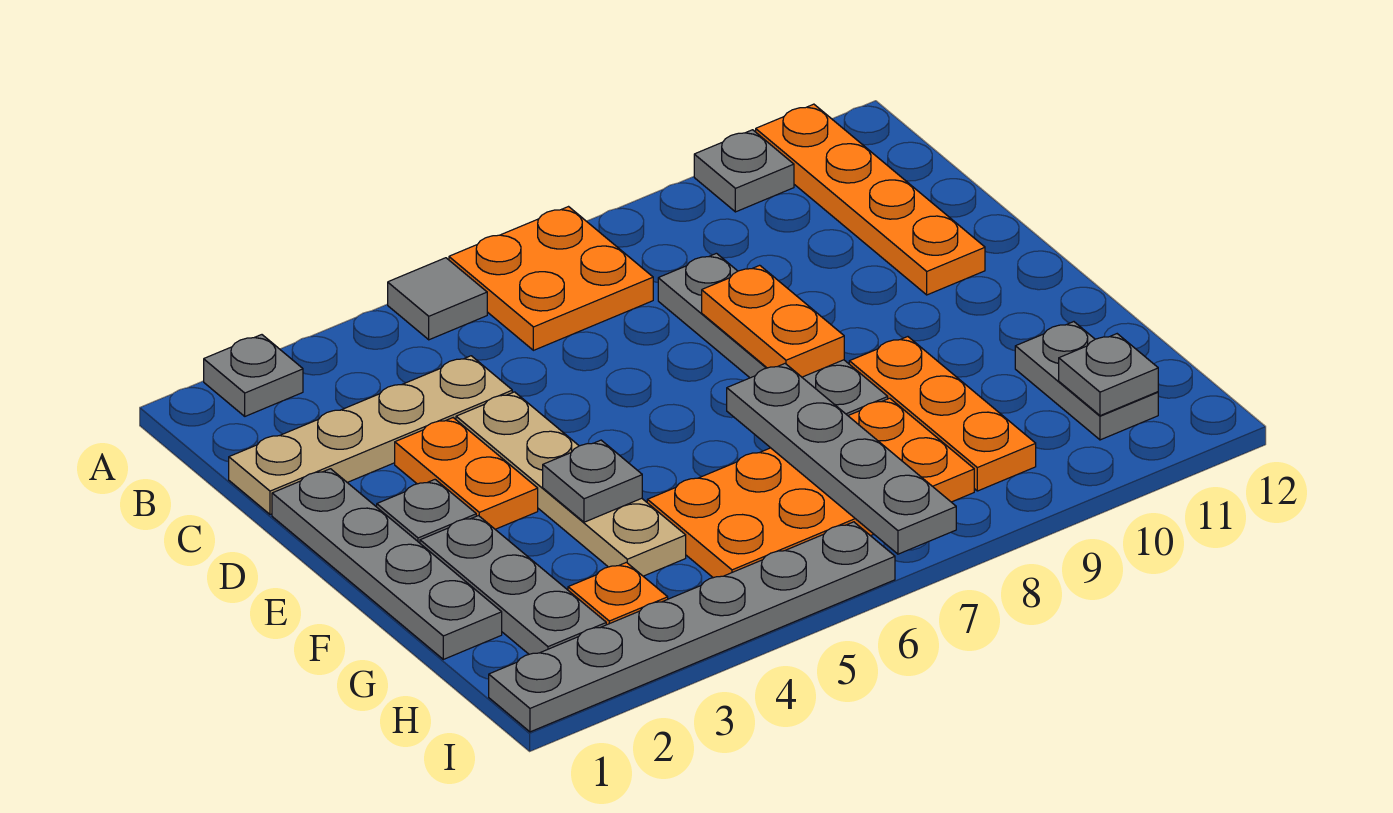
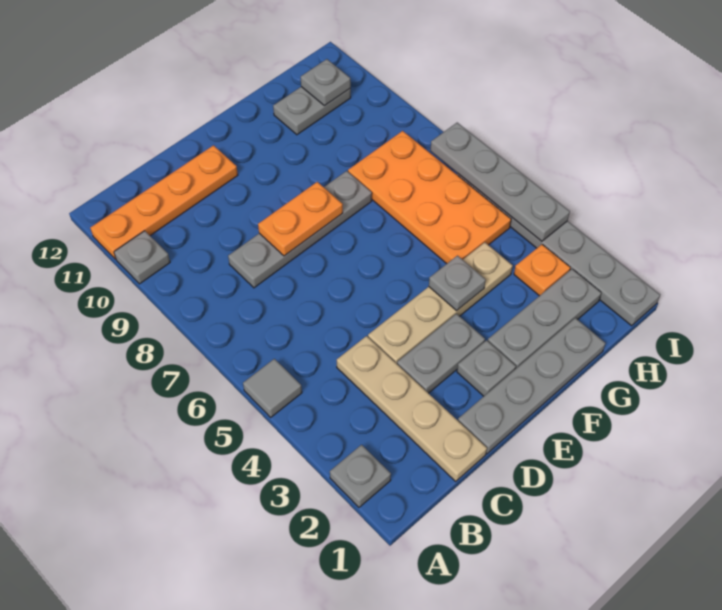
orange plate A6:B7 level 1 -> none
orange plate D3:E3 level 1 -> grey plate D3:E3 level 1
grey plate F7:I7 level 2 -> grey plate I4:I7 level 2
orange plate F9:H9 level 1 -> none

